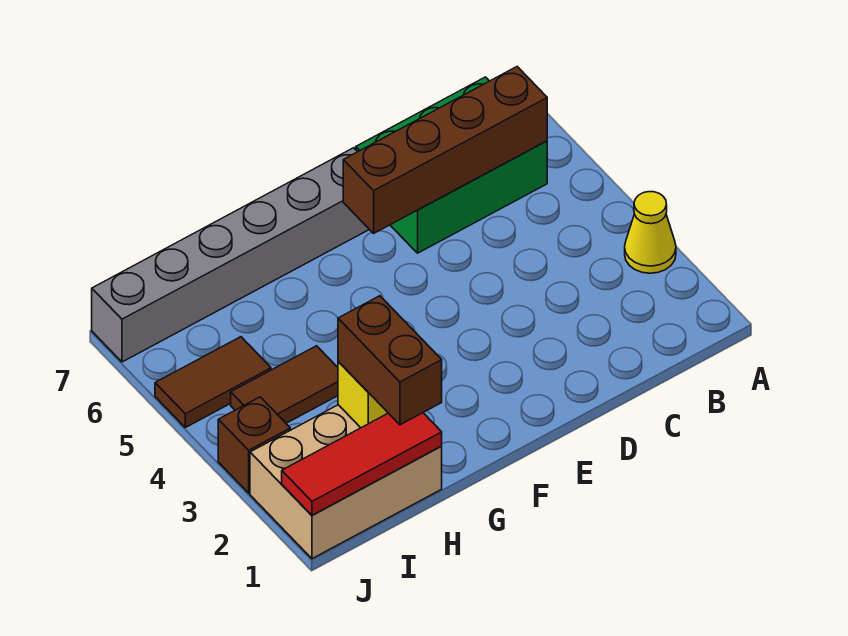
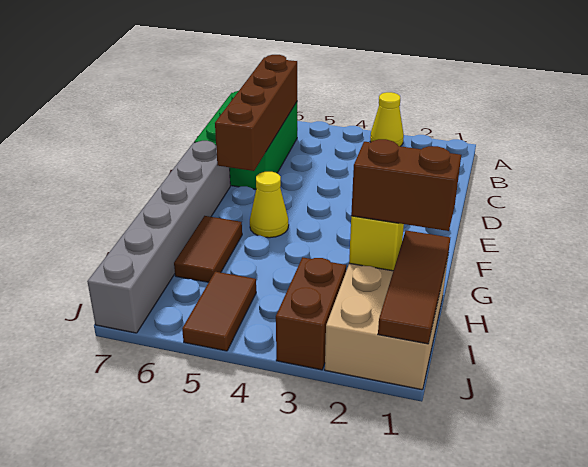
none -> yellow cone F5 level 1
red tile H1:J1 level 2 -> brown tile H1:J1 level 2
brown tile H4:I4 level 1 -> brown tile G6:H6 level 1
brown brick J3 level 1 -> brown brick I3:J3 level 1

